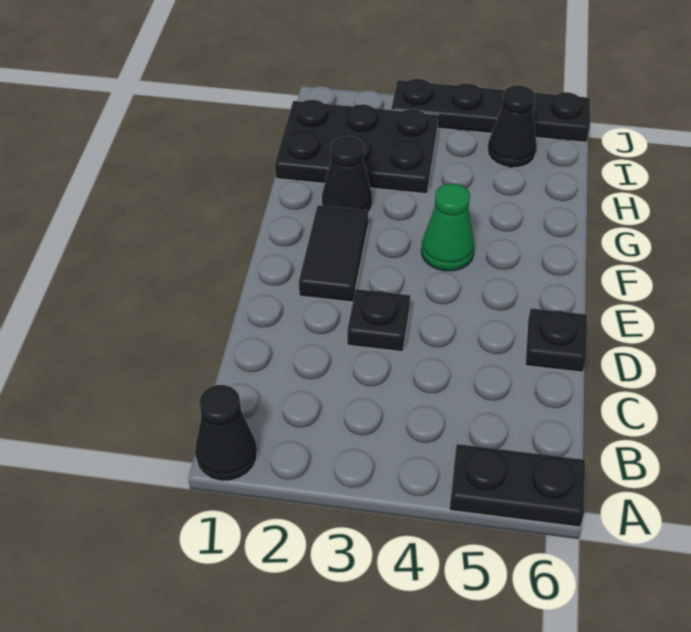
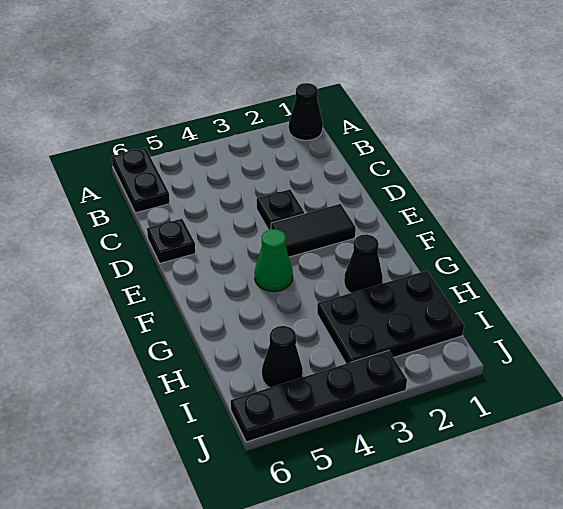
black plate A5:A6 level 1 -> black plate A6:B6 level 1
black tile E2:F2 level 1 -> black tile E2:E3 level 1

